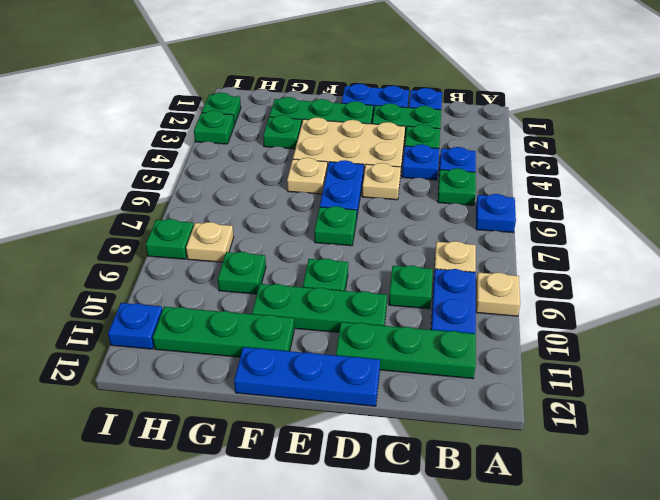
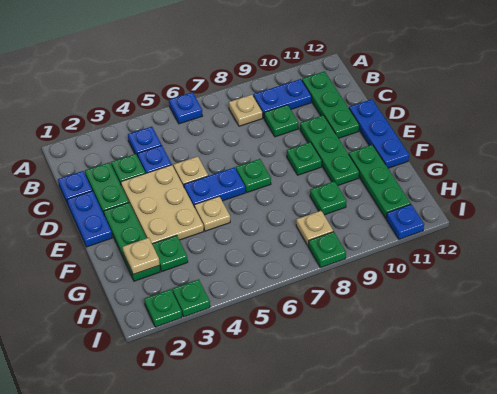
tan plate A9 level 1 -> tan plate G2 level 2
green plate B5 level 1 -> none

